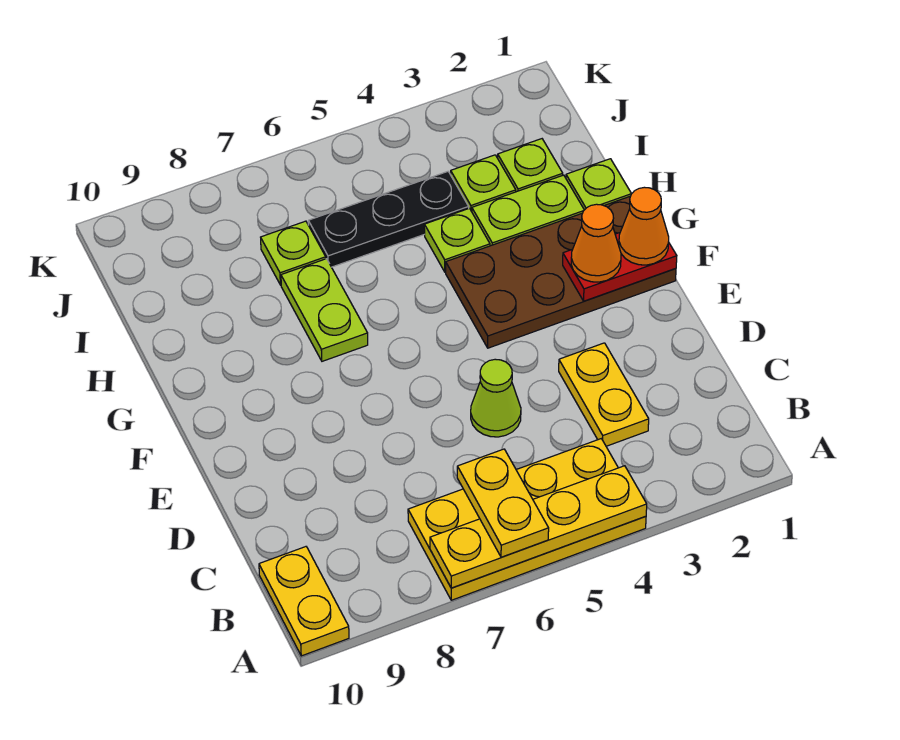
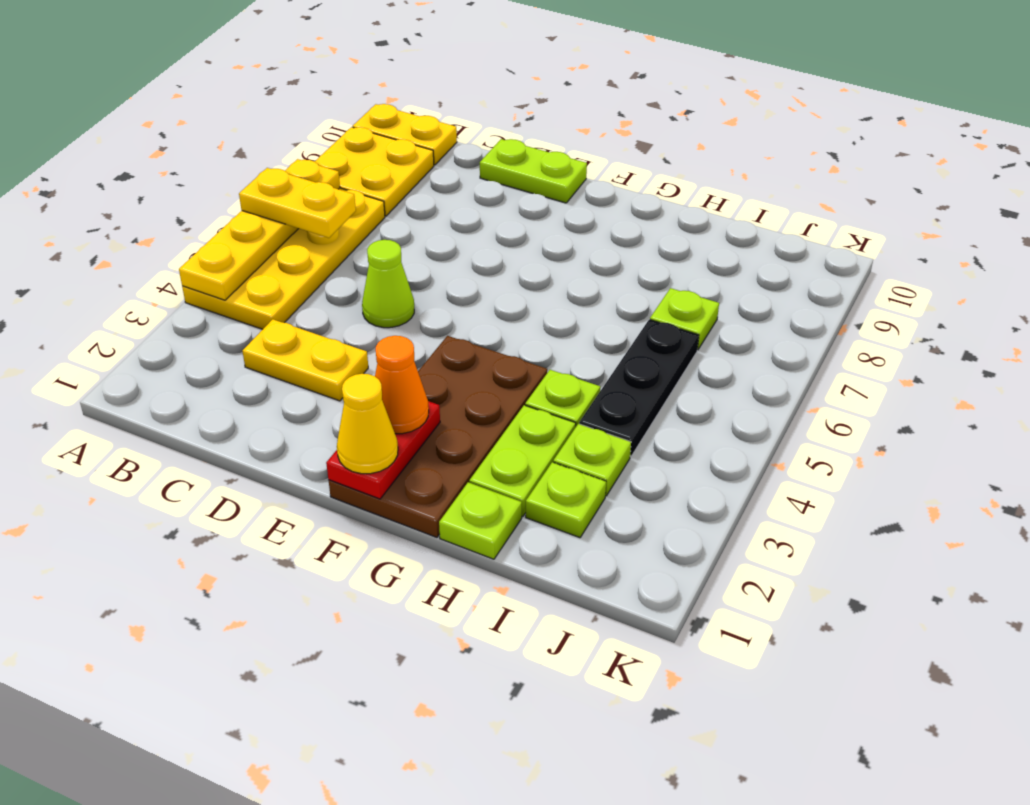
none -> yellow plate A8:B9 level 1
orange cone F1 level 3 -> yellow cone F1 level 3
lime plate G7:H7 level 1 -> lime plate D10:E10 level 1

